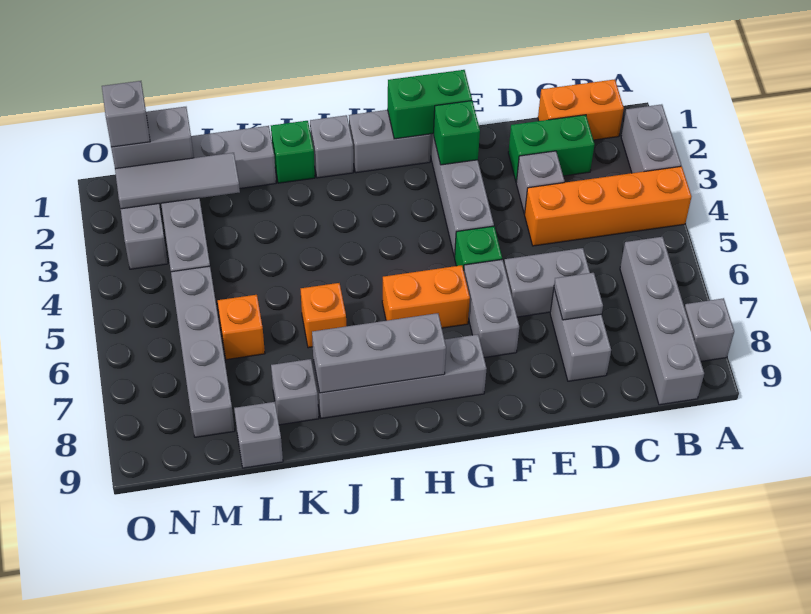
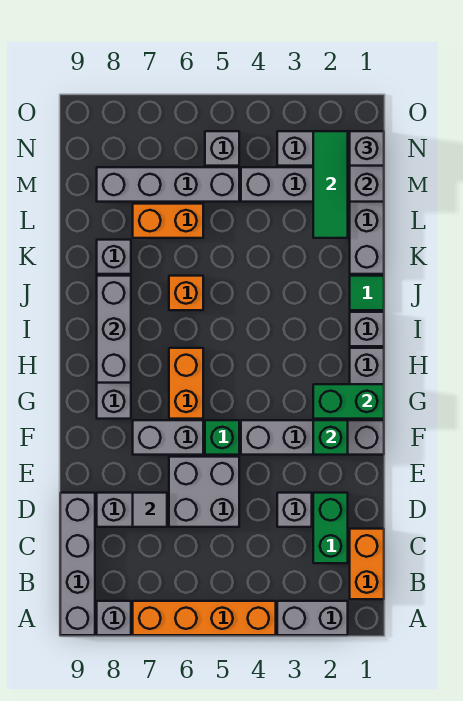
orange brick A4:D4 level 1 -> orange brick A4:A7 level 1
grey brick B6:B9 level 1 -> grey brick A9:D9 level 1
grey brick D6:E6 level 1 -> grey brick D5:E6 level 1
green brick F1:G1 level 2 -> green brick G1:G2 level 2
green brick J1 level 1 -> green tile J1 level 1
grey tile L2:N2 level 2 -> green tile L2:N2 level 2
orange brick L6 level 1 -> orange brick L6:L7 level 1
grey brick L9 level 1 -> grey brick N5 level 1

